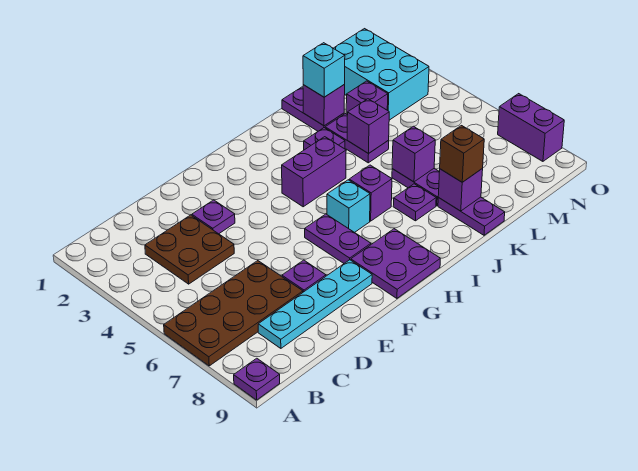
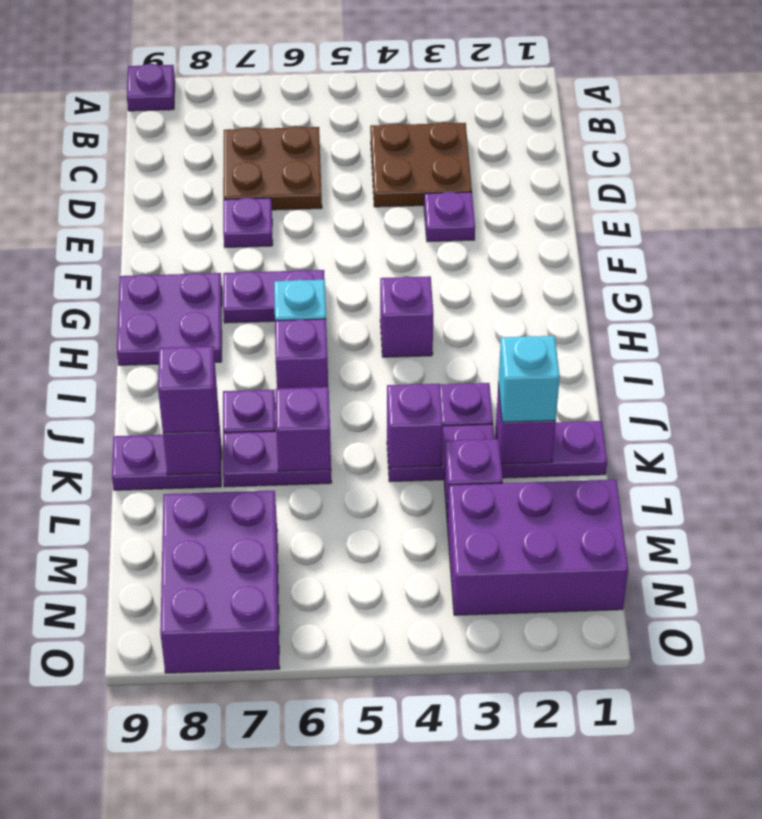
brown plate A6:D7 level 1 -> brown plate C6:D7 level 1
cyan plate C8:F8 level 1 -> none
purple brick H4:I4 level 1 -> purple brick H4 level 1
brown brick K8 level 3 -> purple brick K8 level 3
cyan brick M1:N3 level 1 -> purple brick M1:N3 level 1
purple brick O7:O8 level 1 -> purple brick M7:O8 level 1

